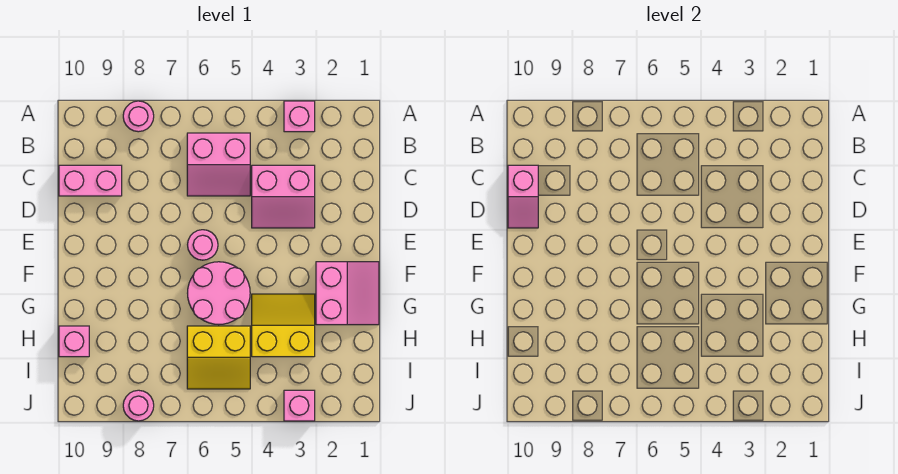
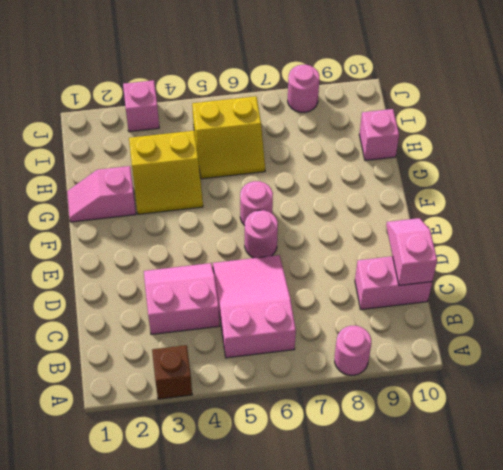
pink brick A3 level 1 -> brown brick A3 level 1
pink slope B5:C6 level 1 top B -> pink slope B5:D6 level 1 top B
pink slope F1:G2 level 1 top 2 -> pink slope G1:G2 level 1 top 2
pink round brick F5:G6 level 1 -> pink round brick F6 level 1
yellow slope H5:I6 level 1 top H -> yellow slope H5:I6 level 1 top I

